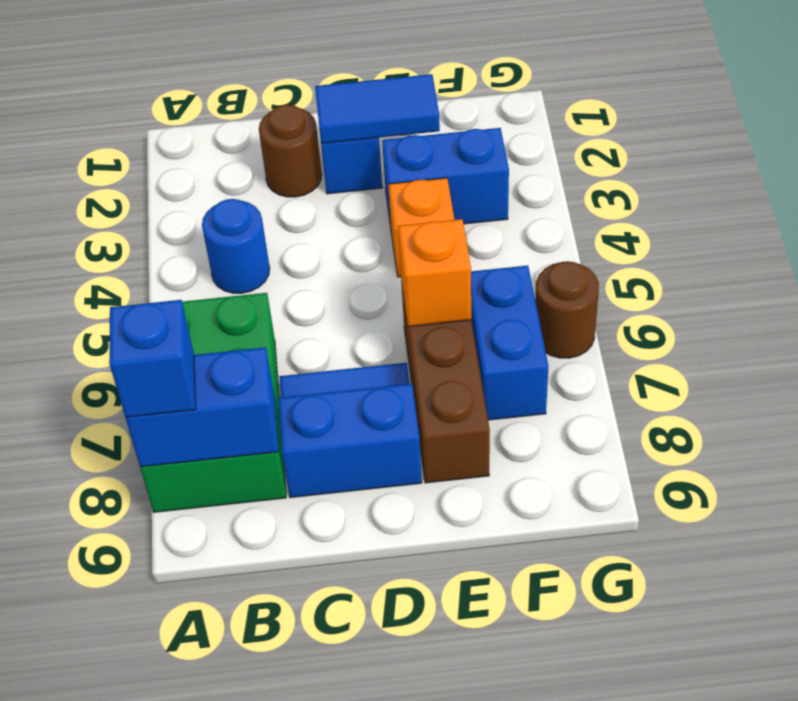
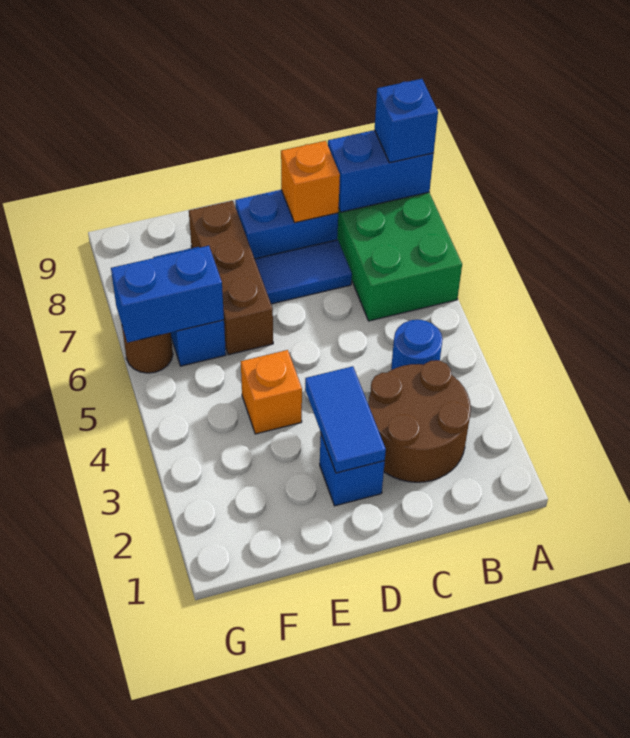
brown round brick C2 level 1 -> brown round brick B2:C3 level 1
blue tile D2:E2 level 2 -> blue tile D2:D3 level 2
blue brick E3:F3 level 1 -> blue brick F6:G6 level 2
orange brick E6 level 2 -> orange brick C8 level 2

